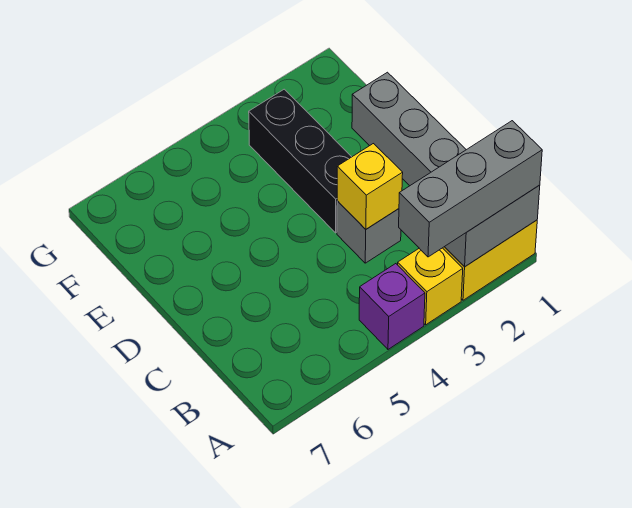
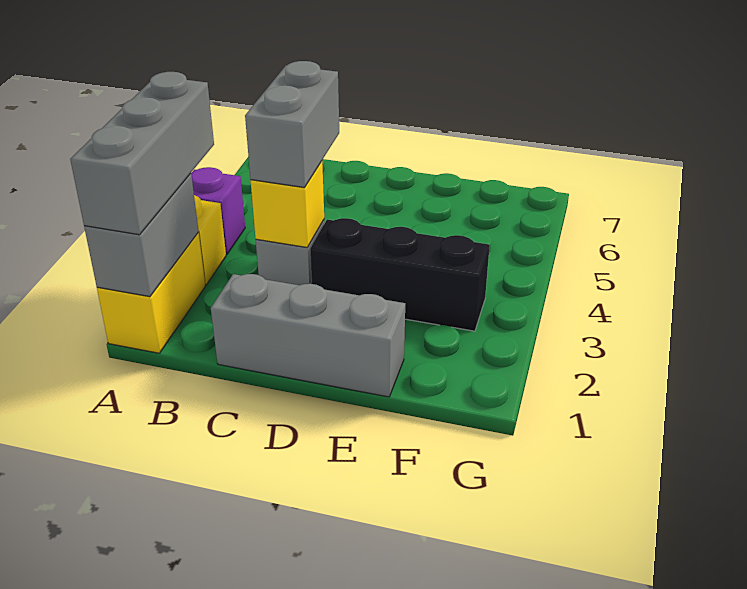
none -> grey brick C3:C4 level 3

